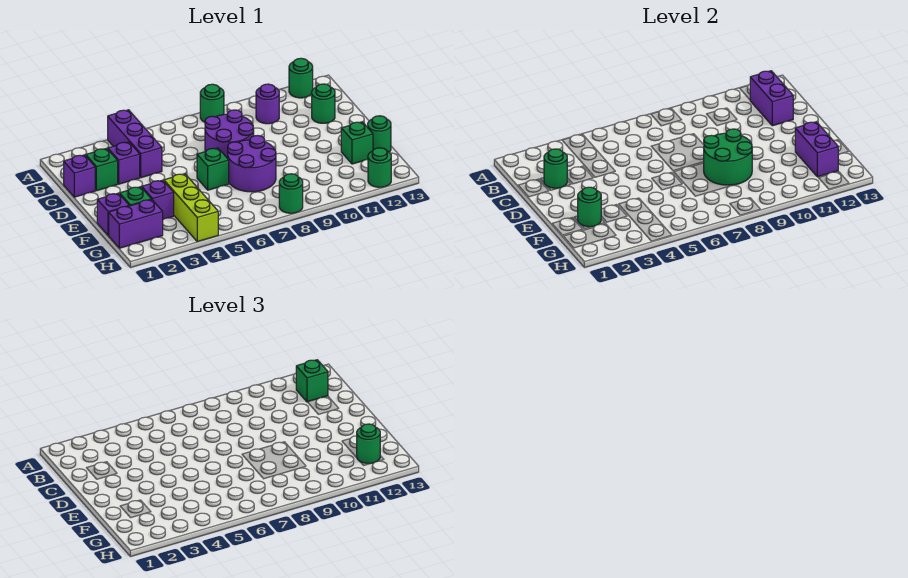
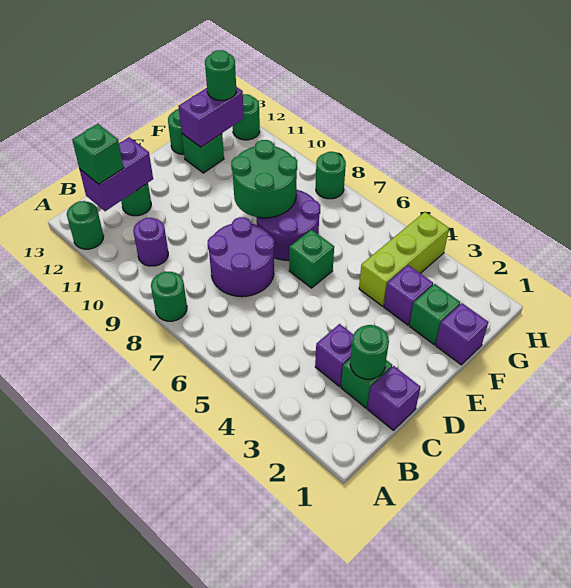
purple brick A4:C4 level 1 -> none
green round brick F2 level 2 -> none
purple brick G1:G2 level 1 -> none

